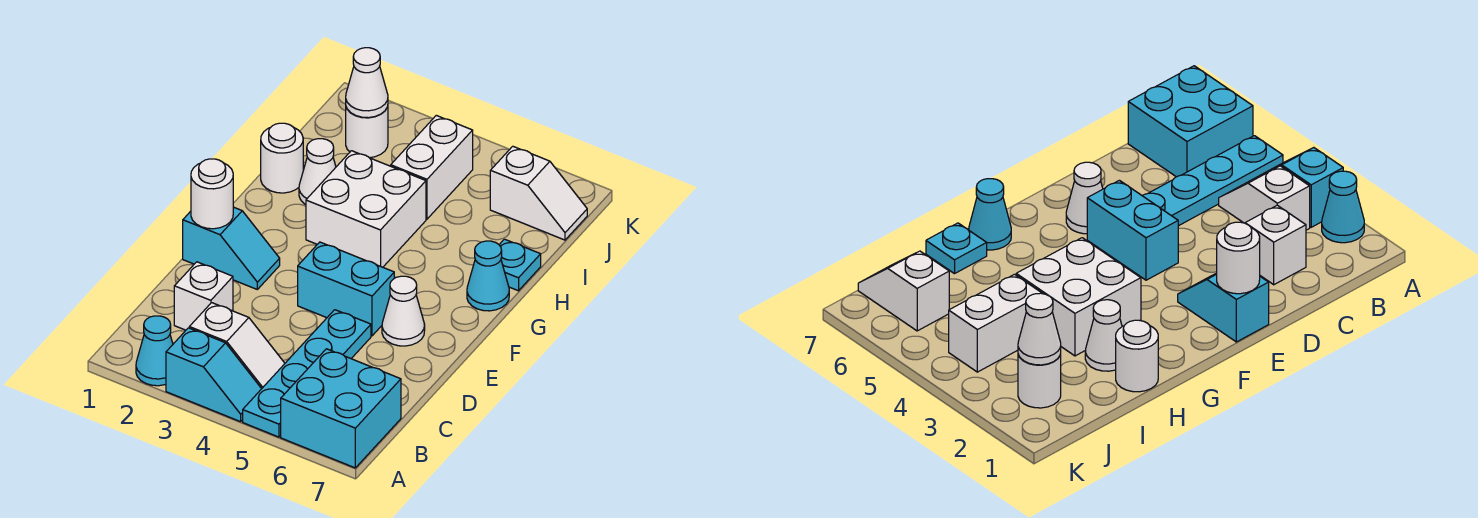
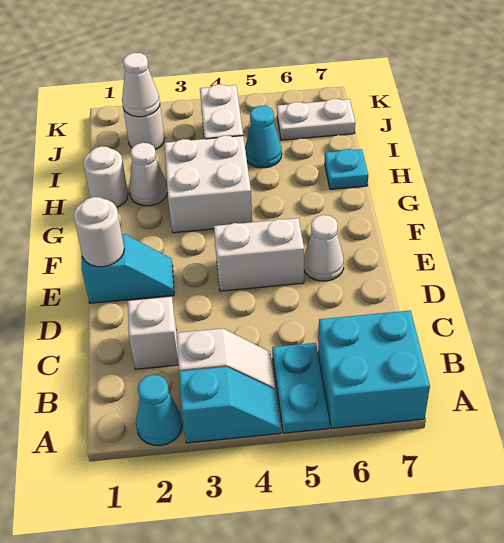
cyan plate A5:D5 level 1 -> cyan plate A5:B5 level 1
cyan brick E4:E5 level 1 -> white brick E4:E5 level 1
cyan cone G7 level 1 -> cyan cone I5 level 1
white slope J6:J7 level 1 top 6 -> white plate J6:J7 level 1

